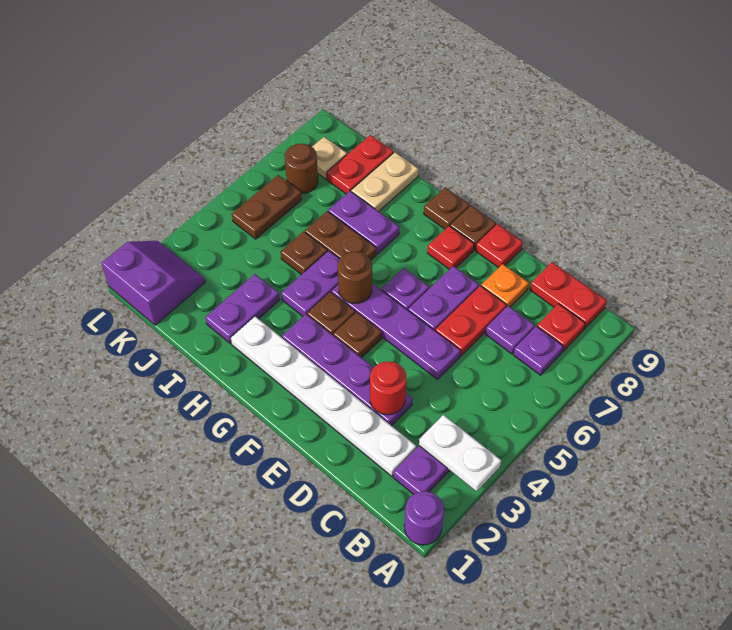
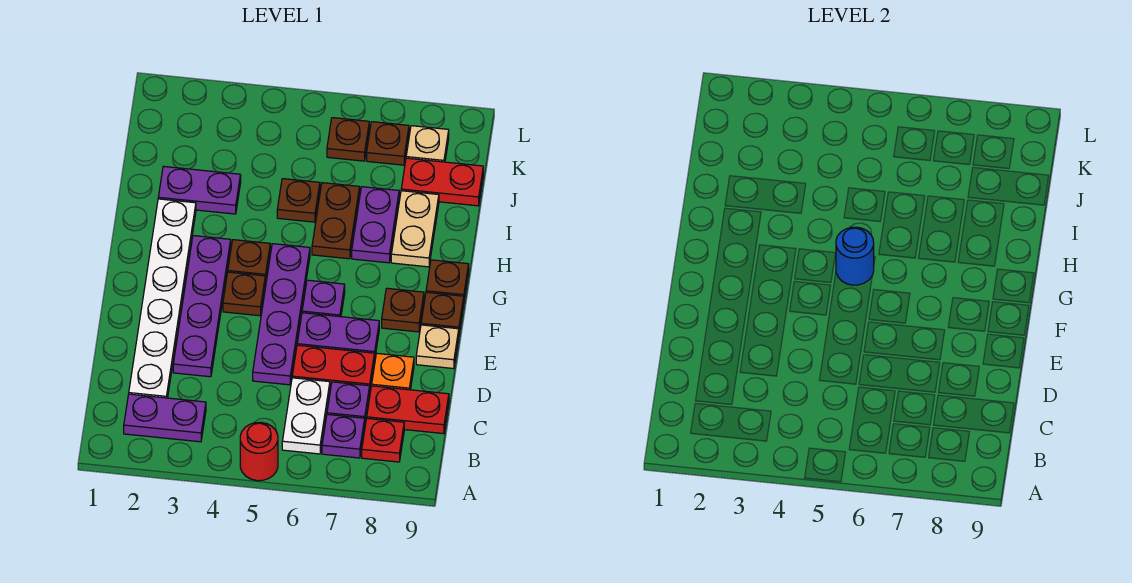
purple round brick A1 level 1 -> none
white plate A3:B3 level 2 -> white plate B6:C6 level 1
red plate B9:C9 level 1 -> red plate C8:C9 level 1
red round brick D3 level 2 -> red round brick A5 level 1
red plate E9 level 1 -> tan plate E9 level 1
red plate F8 level 1 -> brown plate F8 level 1
brown round brick G5 level 2 -> blue round brick G5 level 2
purple plate H4:H5 level 1 -> none
tan plate I8:I9 level 1 -> tan plate H8:I8 level 1
purple slope K1:L2 level 1 top 1 -> none
brown plate K5:K6 level 1 -> brown plate K6 level 1
brown round brick K7 level 1 -> brown plate K7 level 1

